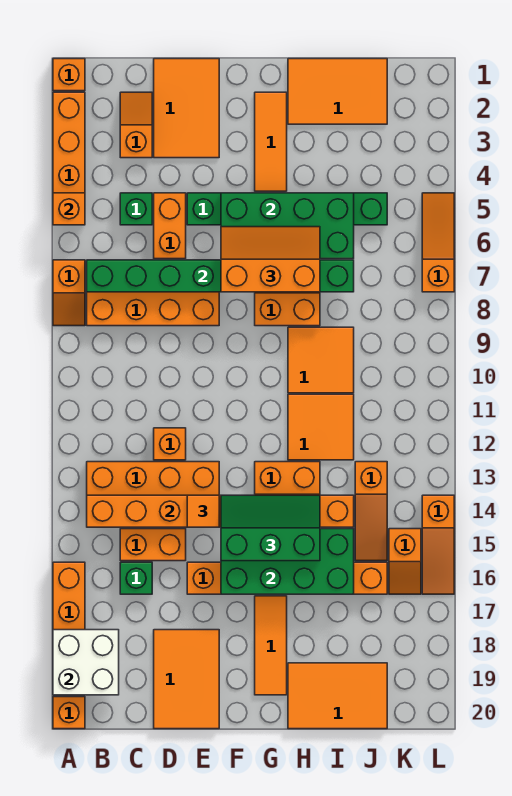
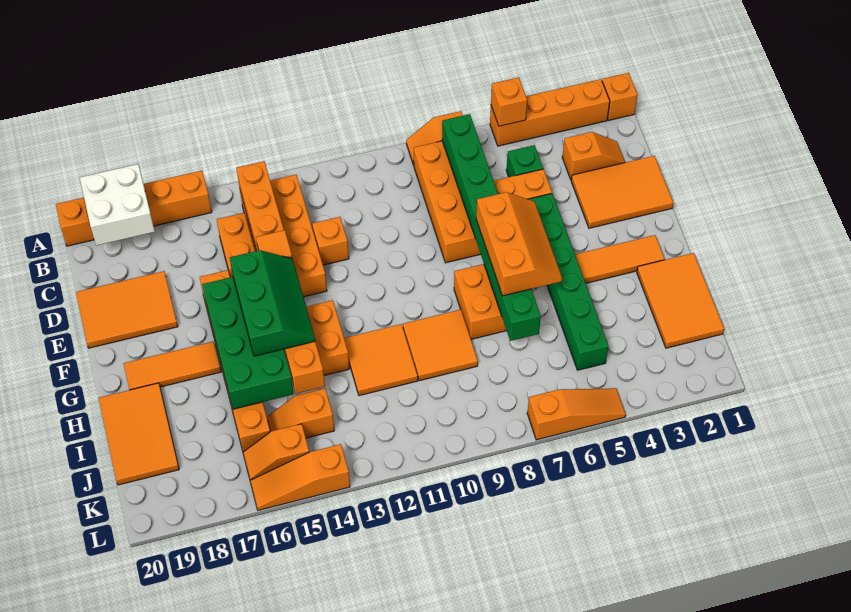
green brick C16 level 1 -> none
green brick F5:I6 level 2 -> none
orange slope J13:J15 level 1 top 13 -> orange slope J14:J15 level 1 top 14

